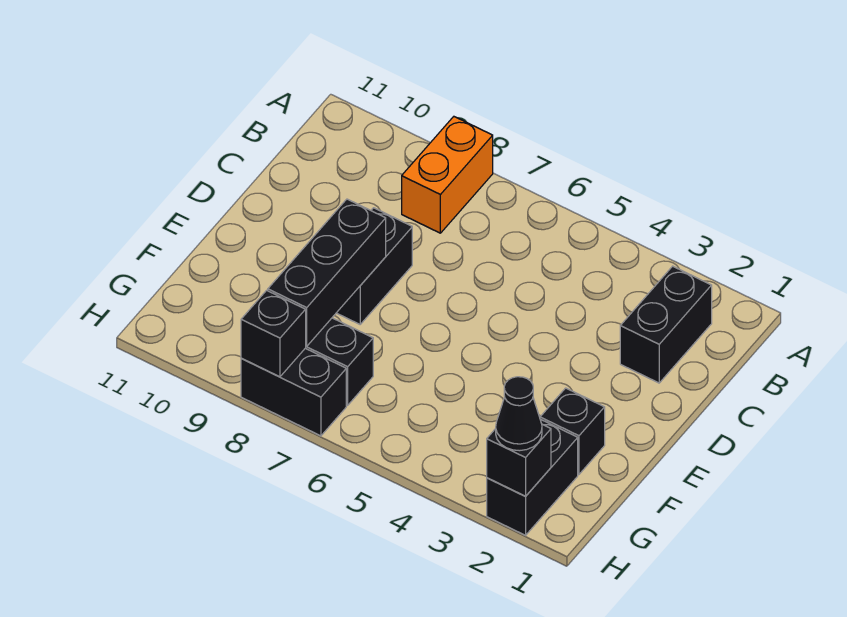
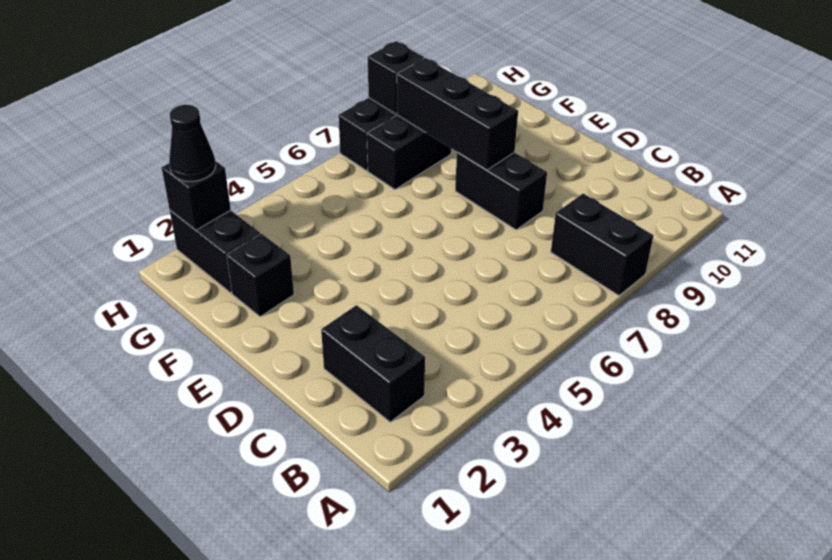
orange brick A8:B8 level 1 -> black brick A8:B8 level 1

